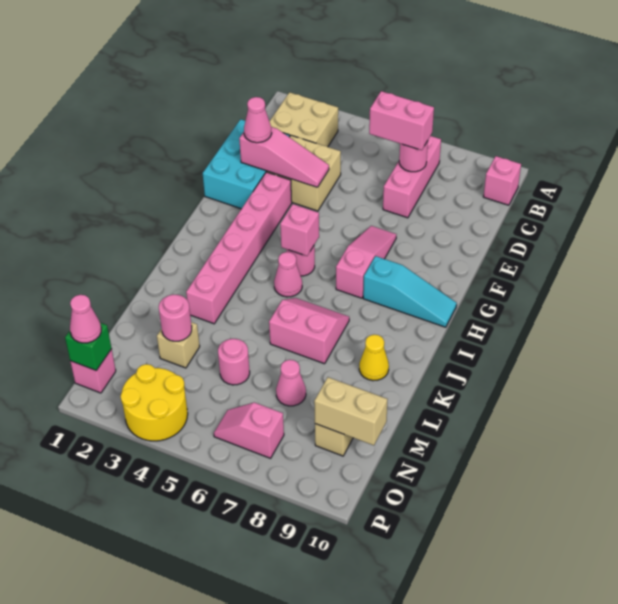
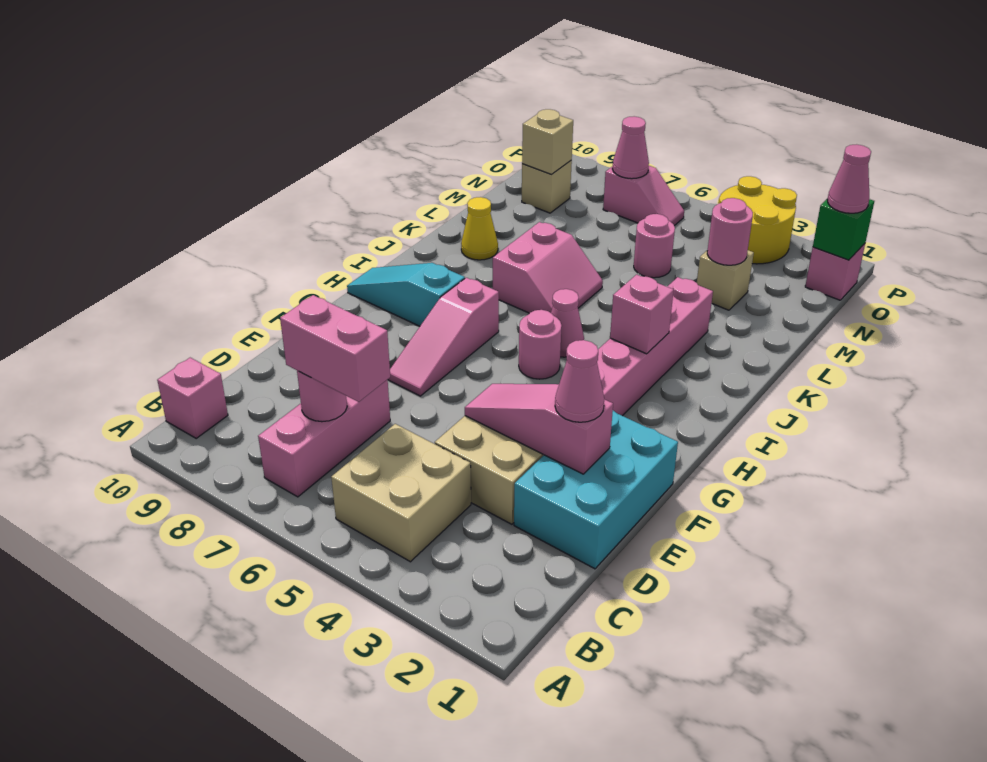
tan brick B2:C3 level 1 -> tan brick B4:C5 level 1
pink brick H5 level 2 -> pink brick I3 level 2
pink slope J6:K7 level 1 top K -> pink slope J6:K7 level 1 top 7
pink cone M7 level 1 -> pink cone O7 level 2
tan brick N9:N10 level 2 -> tan brick N9 level 2

